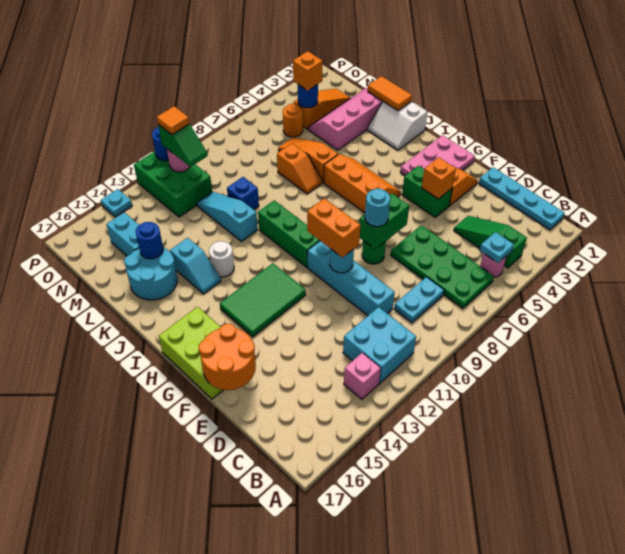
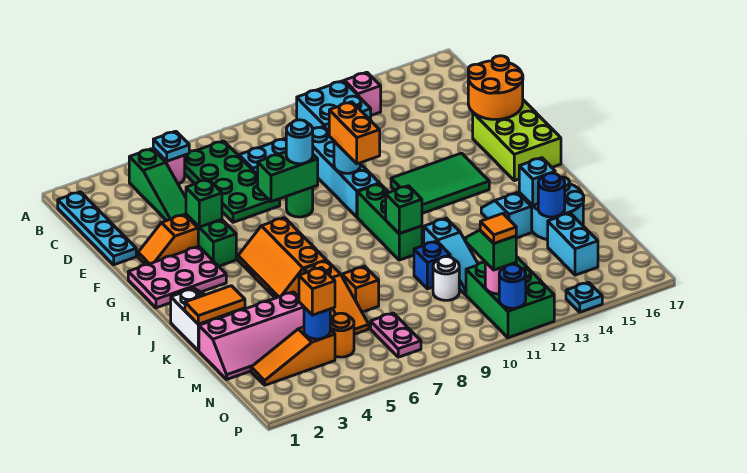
orange brick F4 level 2 -> green brick F4 level 2
none -> green brick J10 level 2
white round brick J13 level 1 -> white round brick M10 level 1
orange tile K1:L1 level 2 -> orange tile K1:K2 level 2
none -> cyan brick K15 level 2
none -> pink plate N7:O7 level 1

